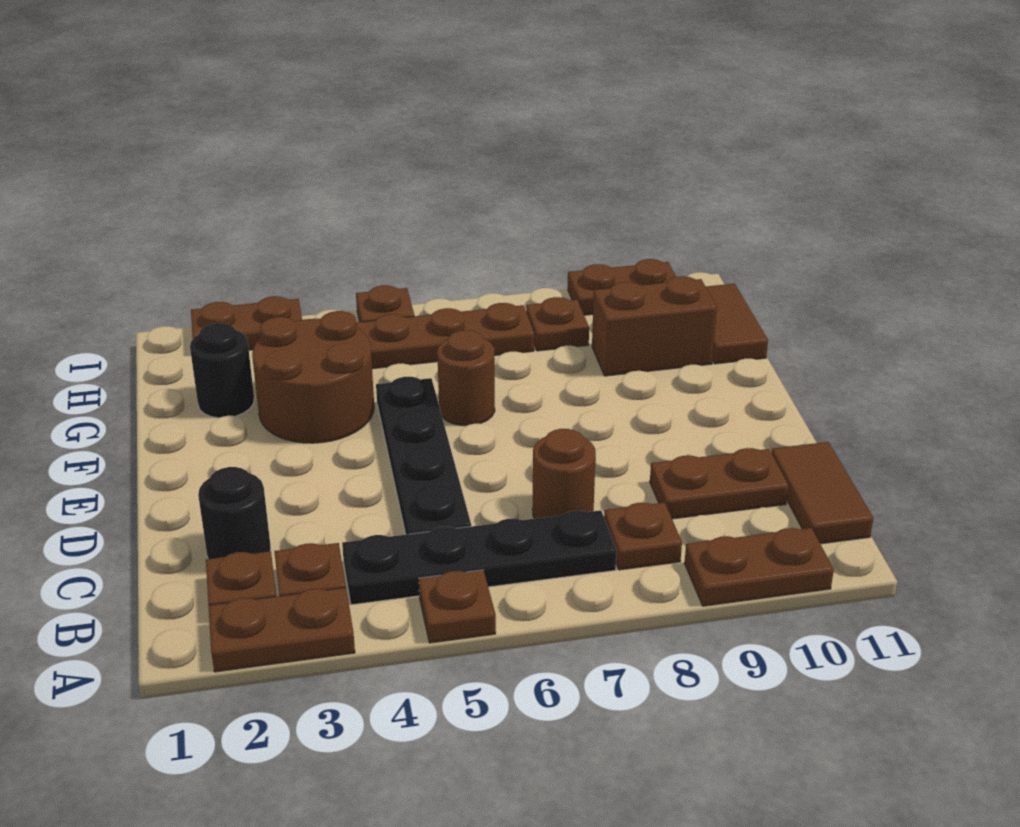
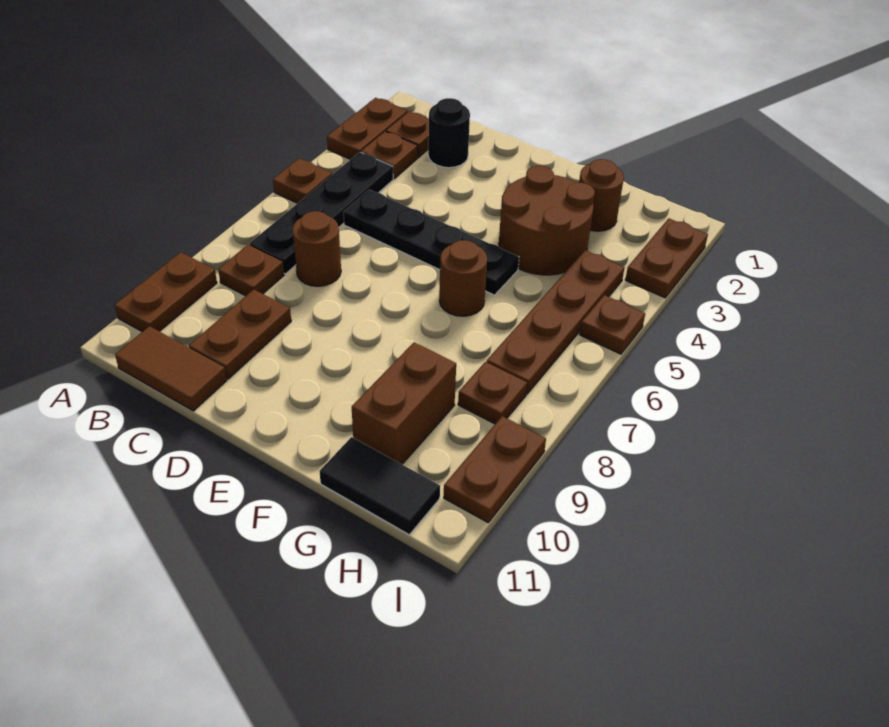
black round brick G2 level 1 -> brown round brick G2 level 1
brown tile G11:H11 level 1 -> black tile G11:H11 level 1

